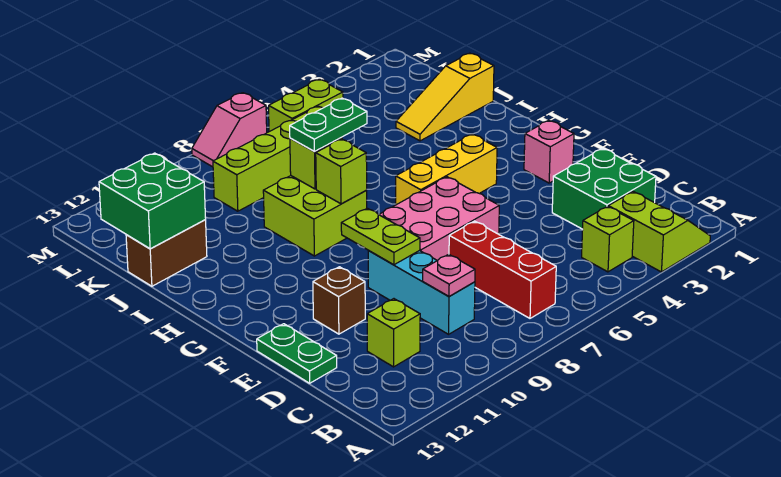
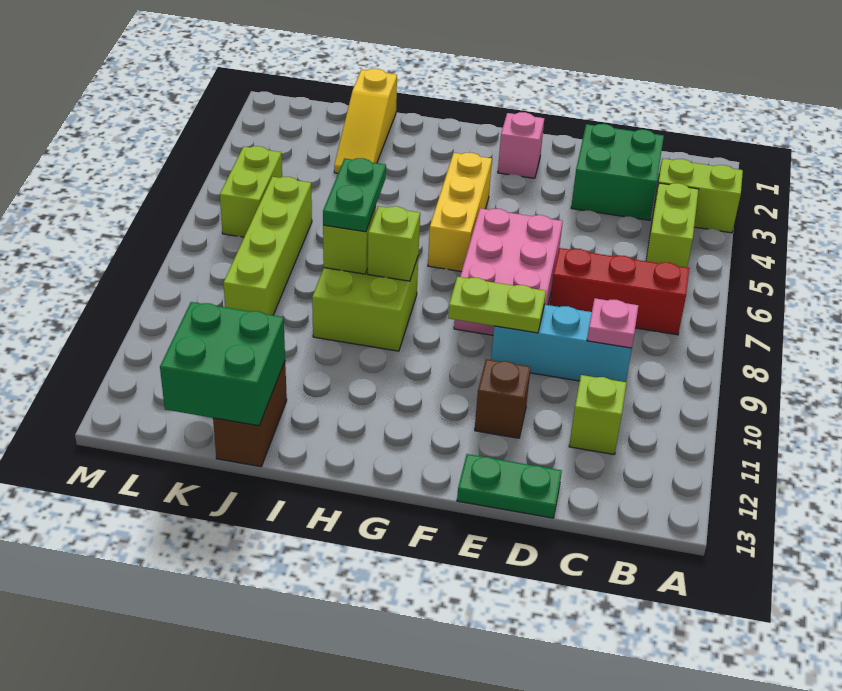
lime brick B4 level 1 -> lime brick B4:B5 level 1
pink slope M7:M8 level 1 top 7 -> none

